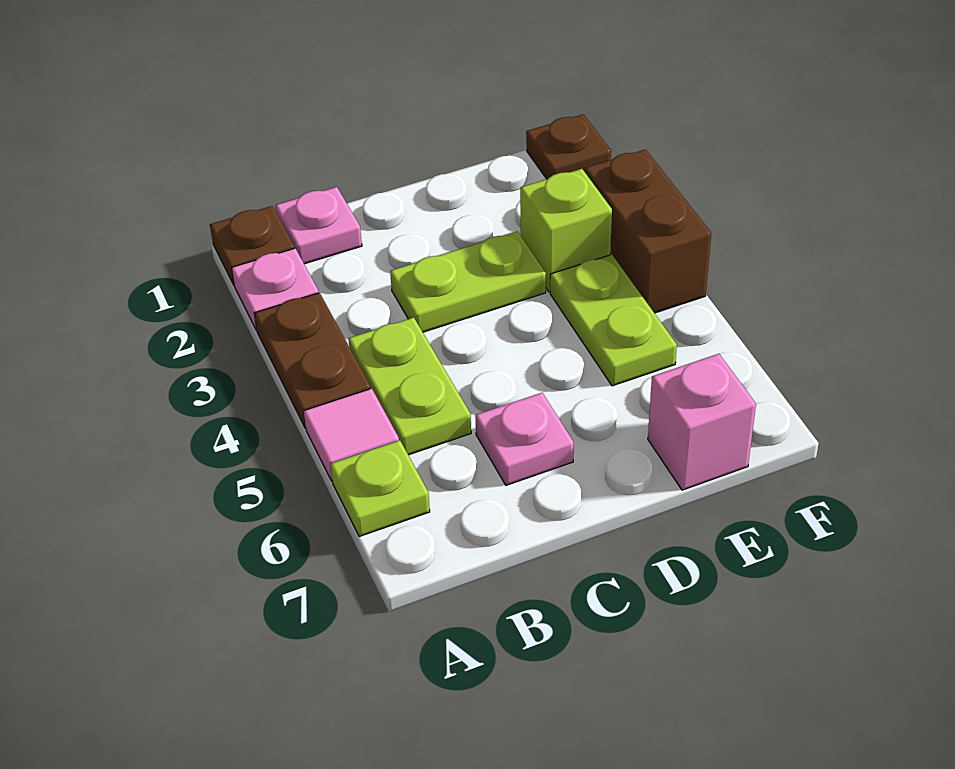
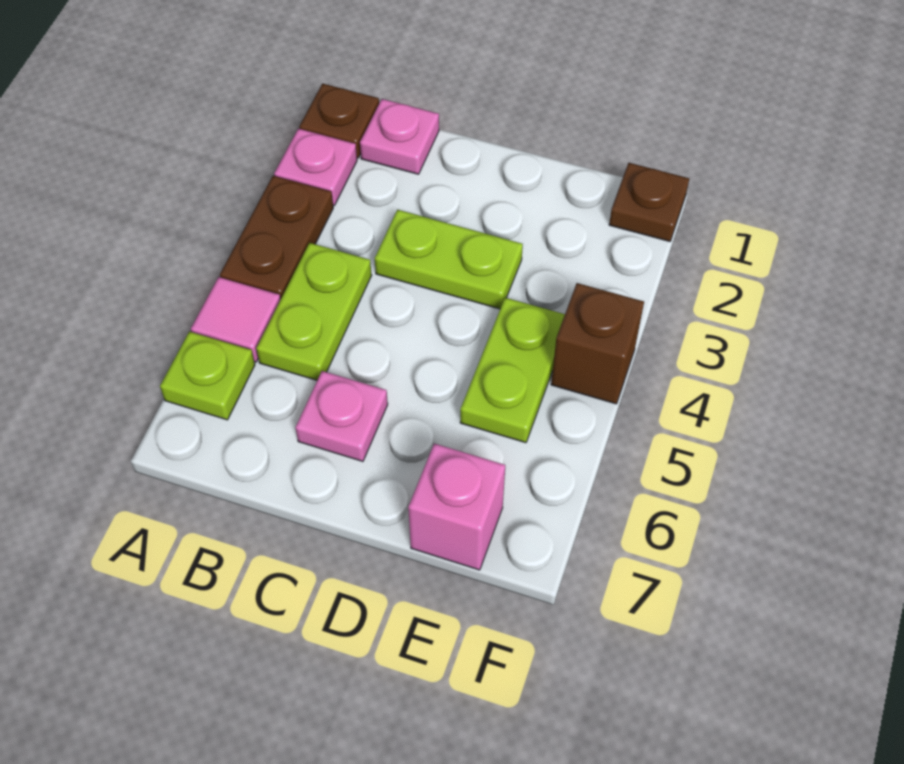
lime brick E3 level 1 -> none
brown brick F3:F4 level 1 -> brown brick F4 level 1

